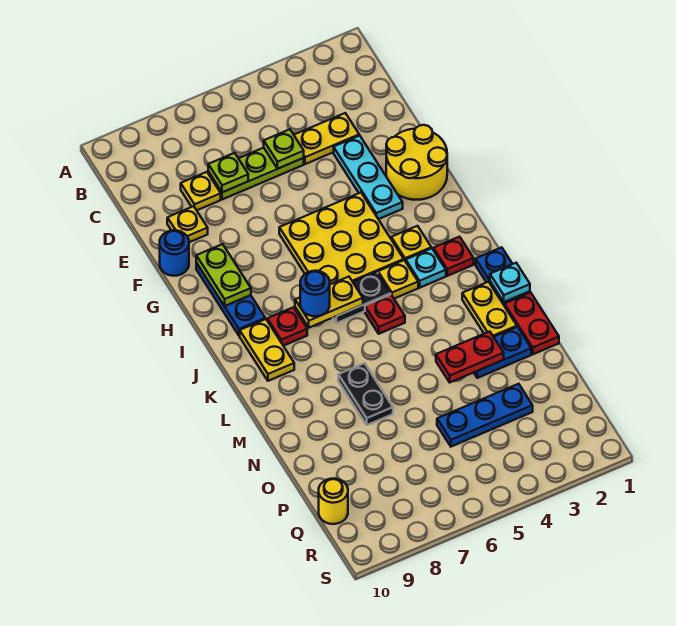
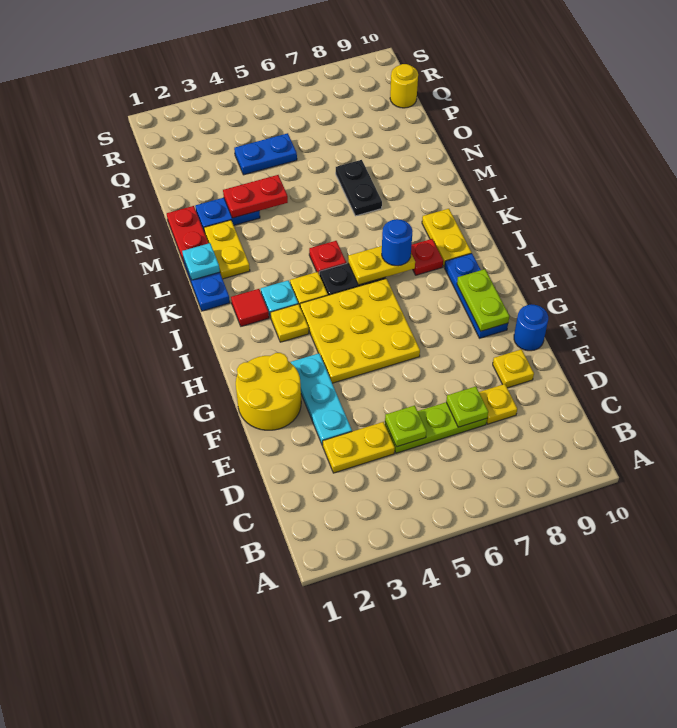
red plate J2 level 1 -> red tile J2 level 1
blue plate P3:P5 level 1 -> blue plate P4:P5 level 1

